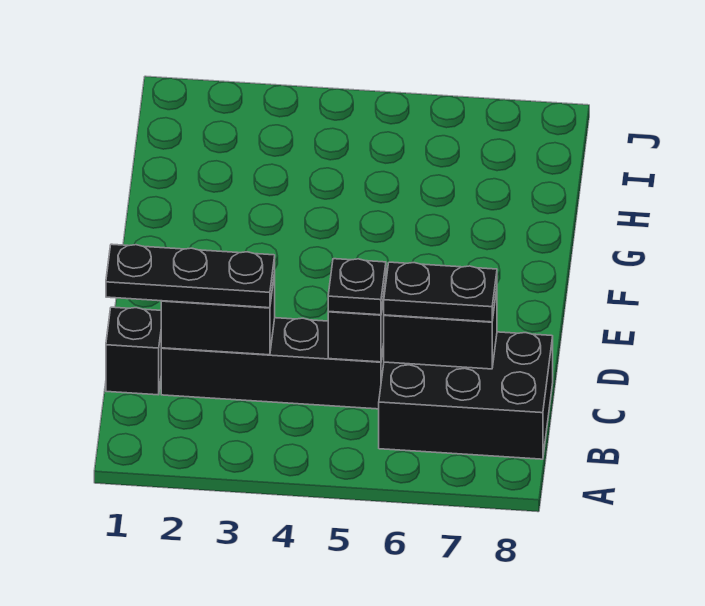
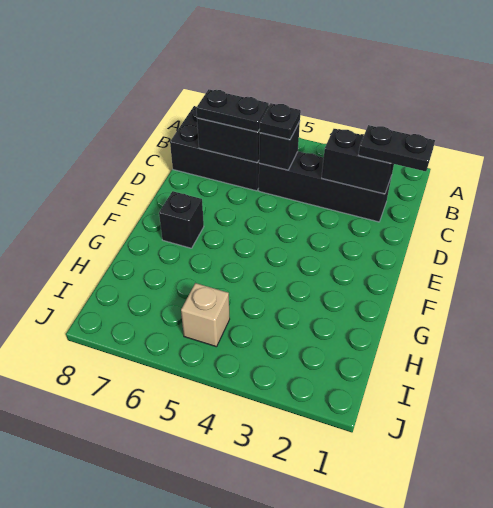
black brick C1 level 1 -> black brick F7 level 1
black plate C1:C3 level 3 -> black plate C1:C2 level 3
none -> tan brick I5 level 1

